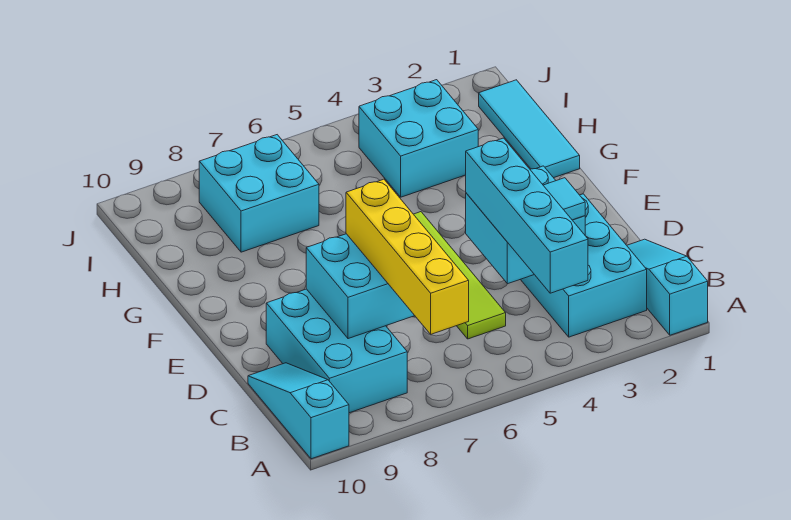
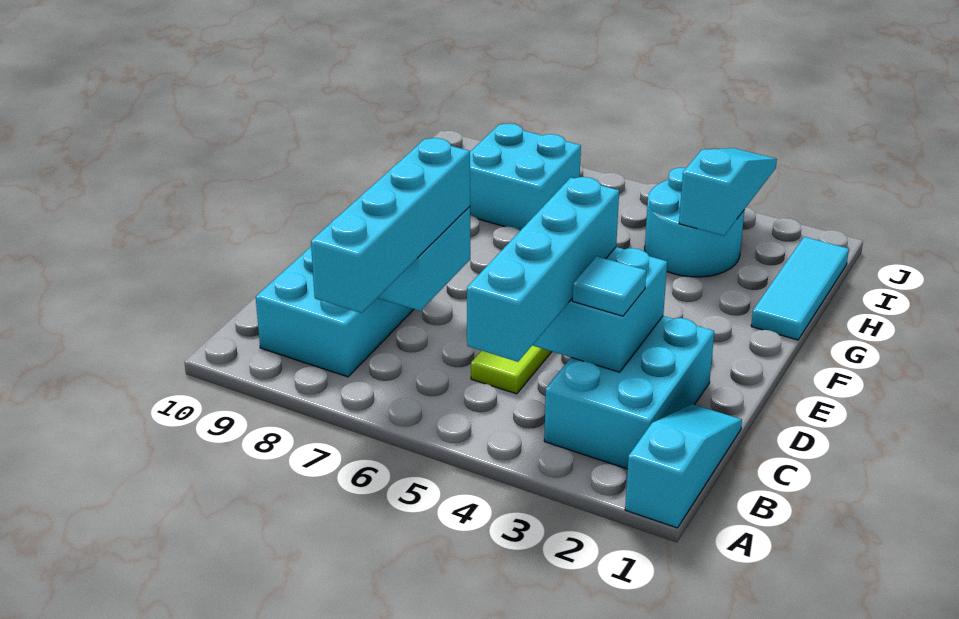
yellow brick A7:D7 level 3 -> cyan brick A7:D7 level 3
cyan slope A10:C10 level 1 top A -> cyan slope H3:J3 level 2 top H
cyan brick H3:I4 level 1 -> cyan round brick H3:I4 level 1

